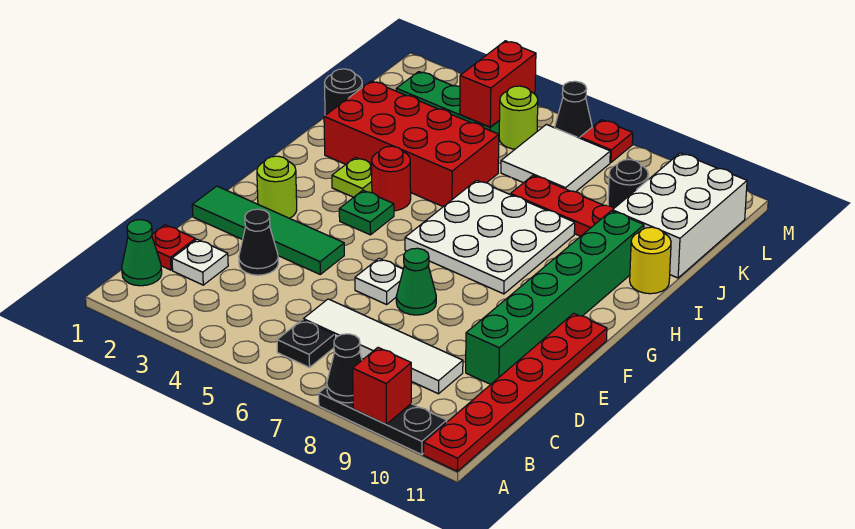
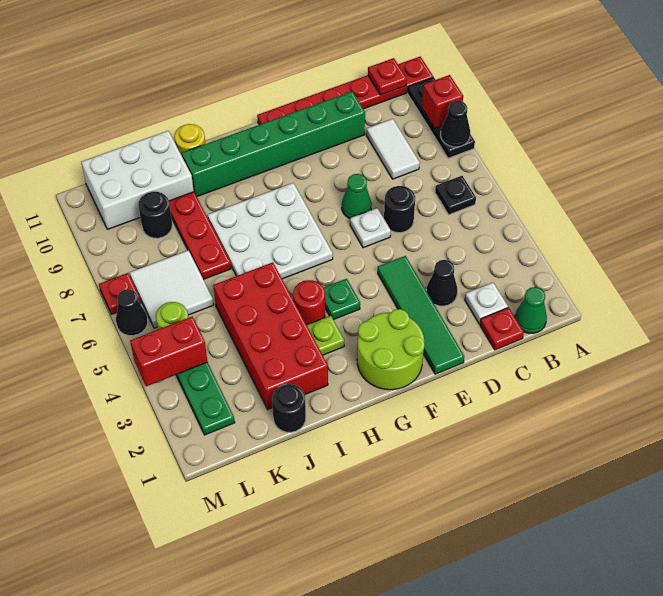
none -> red plate B11 level 2
white tile C6:C9 level 1 -> white tile C8:C9 level 1
none -> black round brick D6 level 1
lime round brick F2 level 1 -> lime round brick F1:G2 level 1

